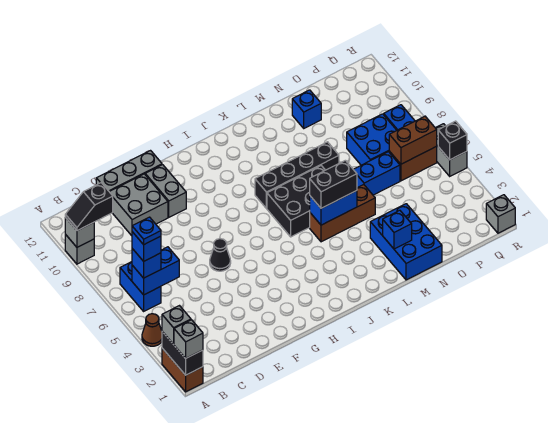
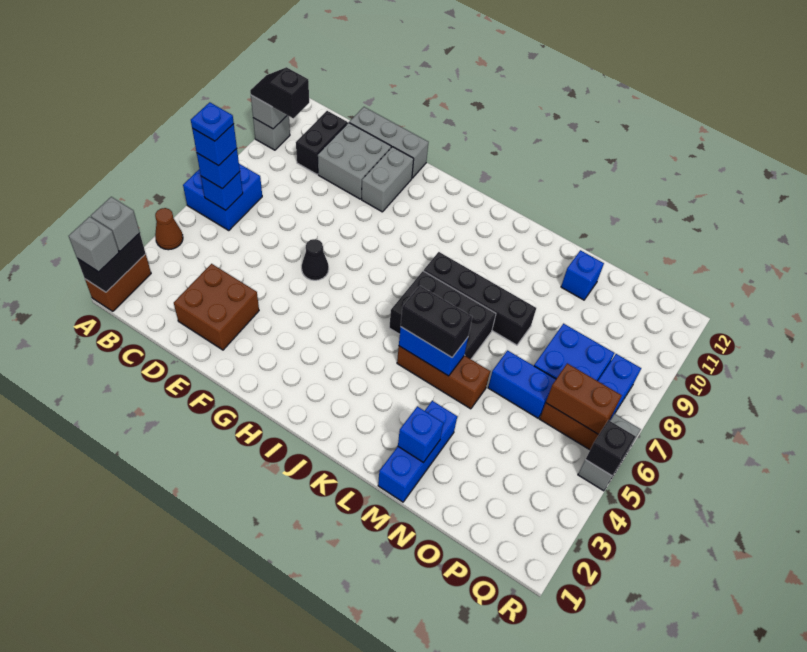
blue brick B6:B7 level 1 -> blue brick A6:B7 level 1
blue brick B6:C6 level 2 -> blue brick B6 level 2
none -> black brick C10:C11 level 1
none -> brown brick D2:E3 level 1
blue brick M1:N3 level 1 -> blue brick M1:M3 level 1
grey brick R1 level 1 -> none

